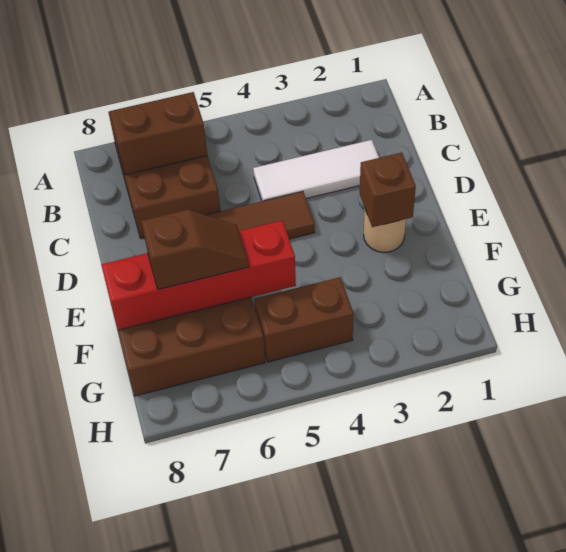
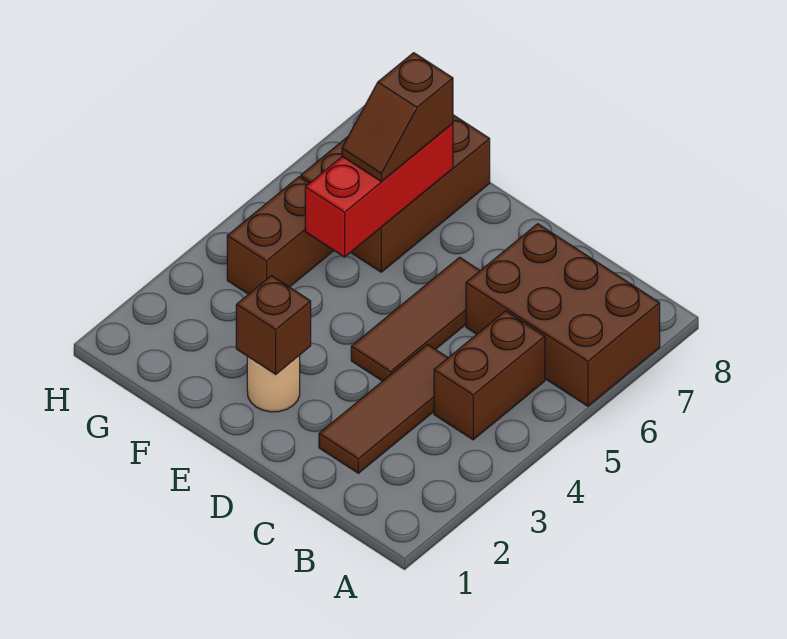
brown brick B6:B7 level 2 -> brown brick B4:B5 level 1
white tile C2:C4 level 1 -> brown tile C2:C4 level 1
red brick F5:F8 level 2 -> red brick F5:F7 level 2

